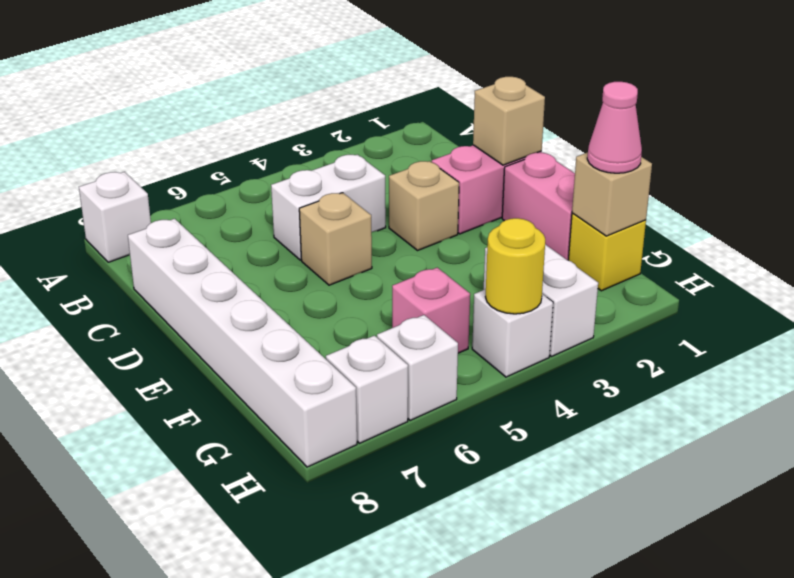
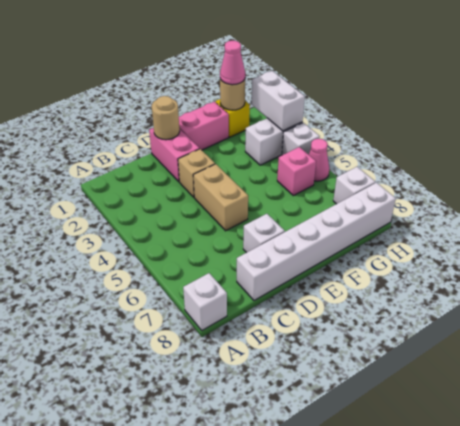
white brick C4:C5 level 1 -> white brick H2:H3 level 2
tan brick D1 level 2 -> tan round brick D1 level 2
tan brick D5 level 1 -> tan brick D4:D5 level 1
tan brick G1 level 2 -> tan round brick G1 level 2
yellow round brick H4 level 2 -> none
none -> pink cone H5 level 1
white brick H6 level 1 -> white brick D7 level 1

